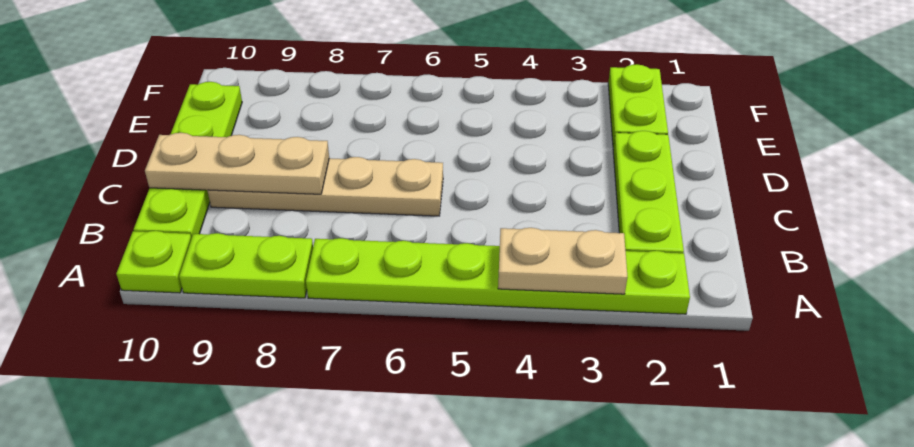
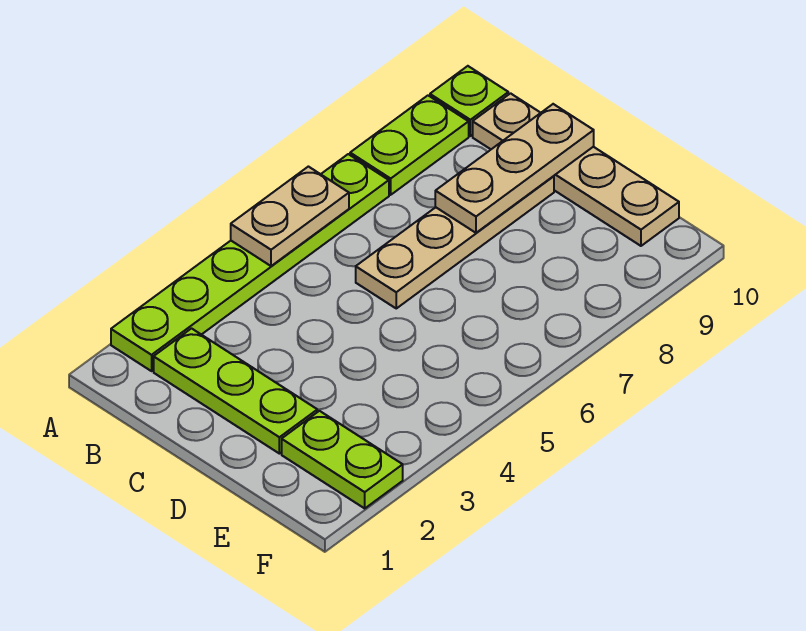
tan plate A3:A4 level 2 -> tan plate A5:A6 level 2
lime plate B10:E10 level 1 -> tan plate B10:E10 level 1

